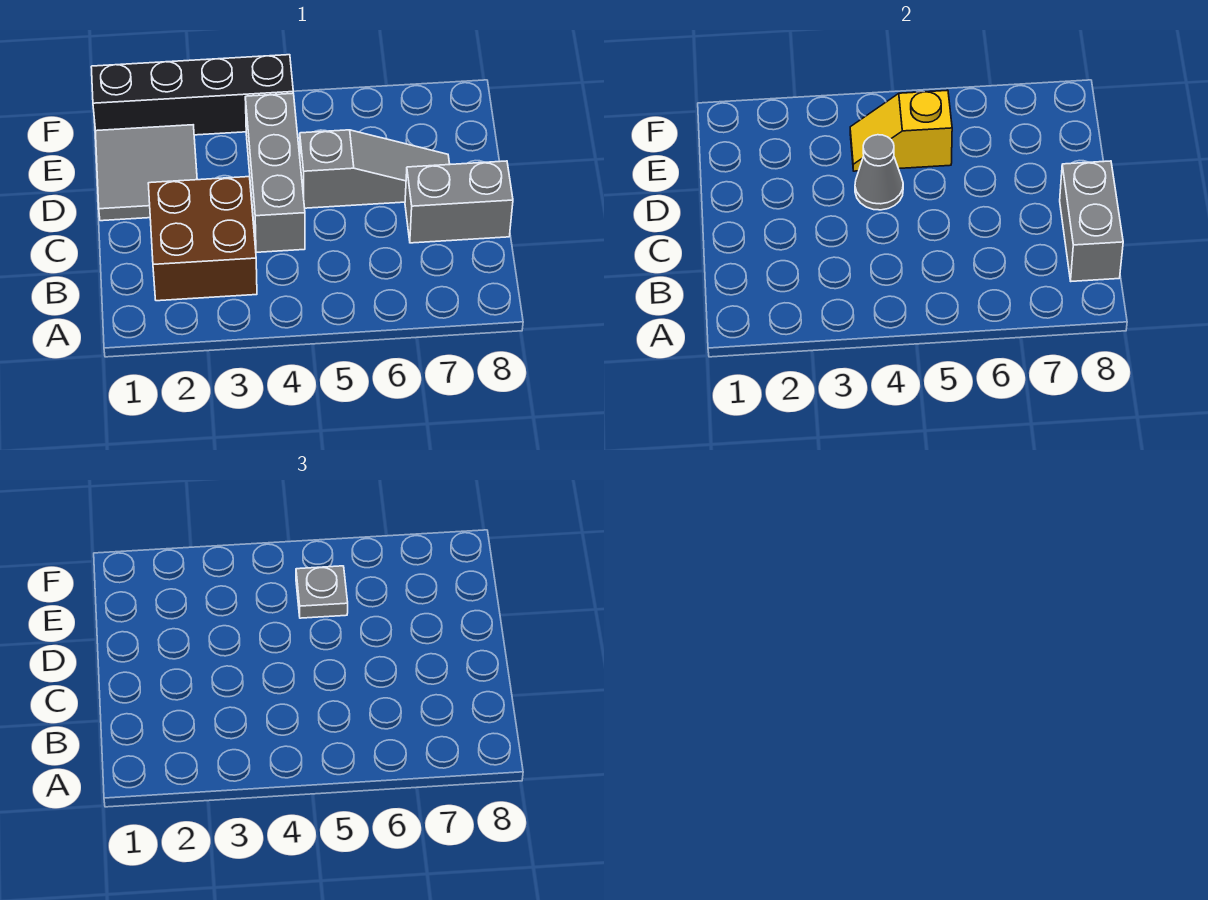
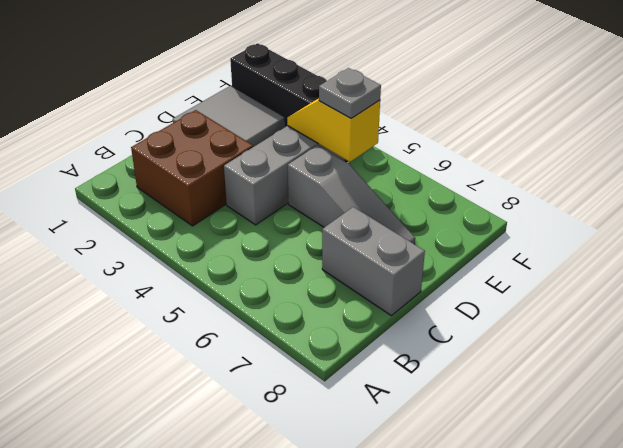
grey brick B8:C8 level 2 -> none
grey cone D4 level 2 -> none

